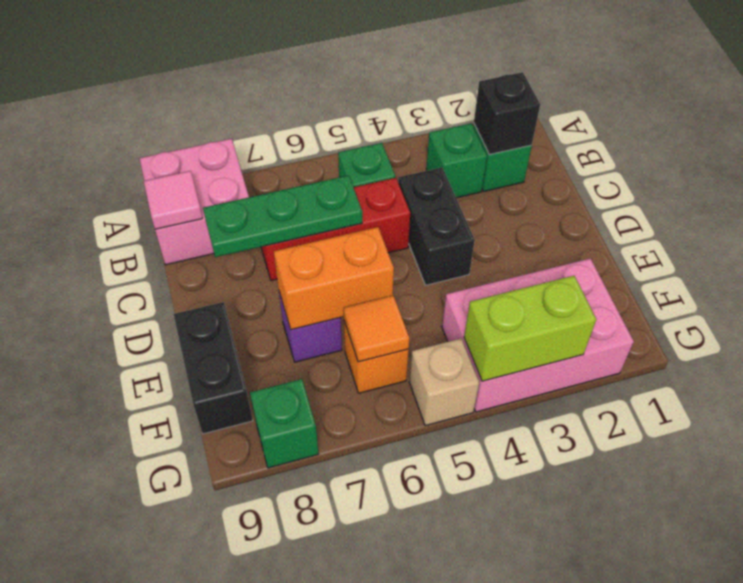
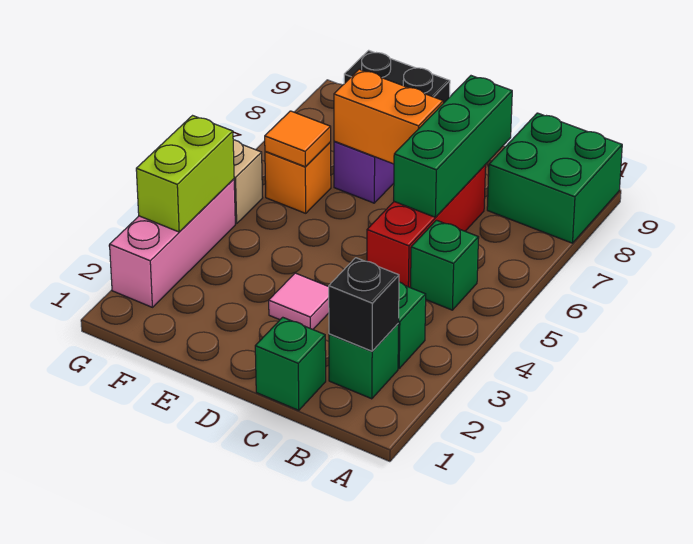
pink brick A8:B9 level 1 -> green brick A8:B9 level 1
pink tile B9 level 2 -> pink tile D3 level 1
black brick C4:D4 level 1 -> none
green plate C6:C8 level 2 -> green brick C6:C8 level 2
orange brick E6:E7 level 2 -> orange brick D7:E7 level 2
pink brick F2:G4 level 1 -> pink brick G2:G4 level 1
green brick G8 level 1 -> green brick C1 level 1

